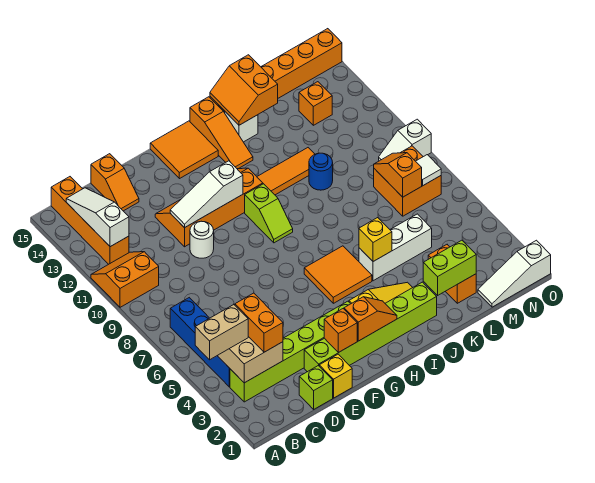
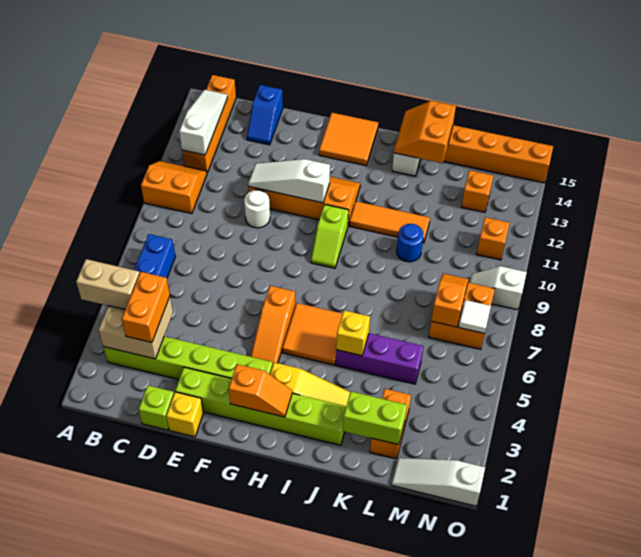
orange slope D14:D15 level 1 top 15 -> blue slope D14:D15 level 1 top 15
orange brick F2 level 2 -> orange brick N11 level 1
orange slope I13:I15 level 1 top 15 -> orange slope G4:G6 level 1 top 6
white brick J5:L5 level 1 -> purple brick J5:L5 level 1

